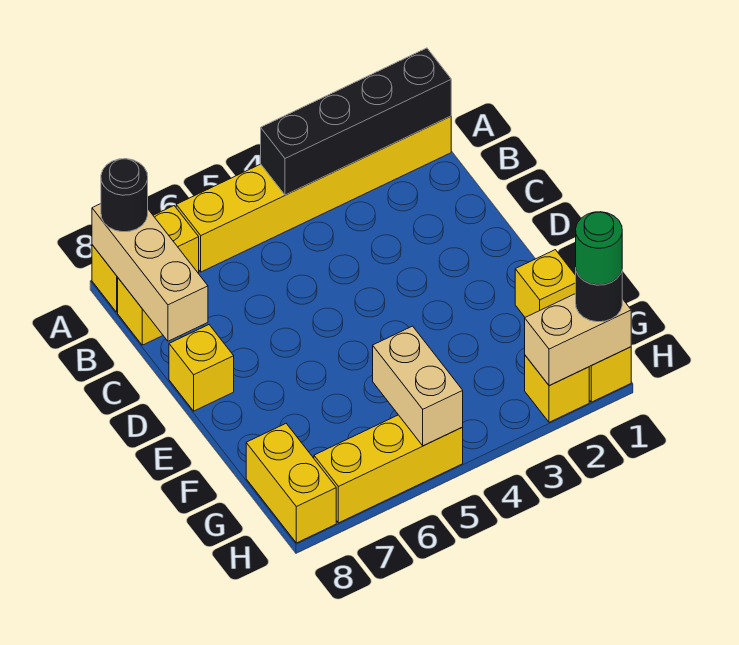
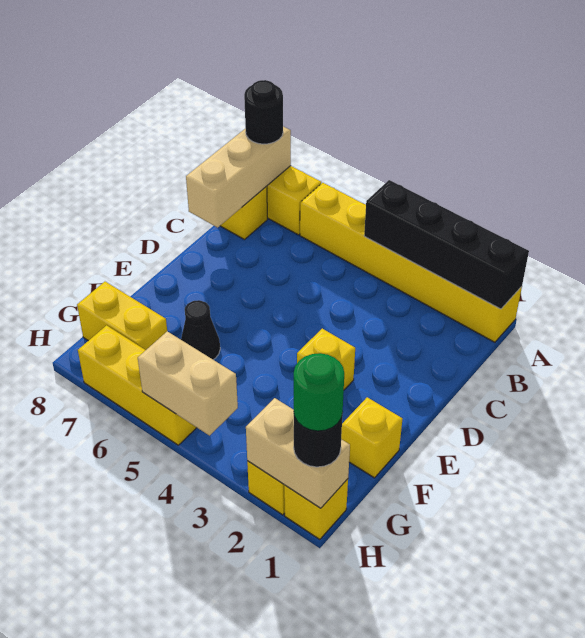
yellow brick D8 level 1 -> yellow brick E3 level 1
none -> black cone F6 level 1
tan brick G5:H5 level 2 -> tan brick H4:H5 level 2
yellow brick G8:H8 level 1 -> yellow brick G7:G8 level 1

